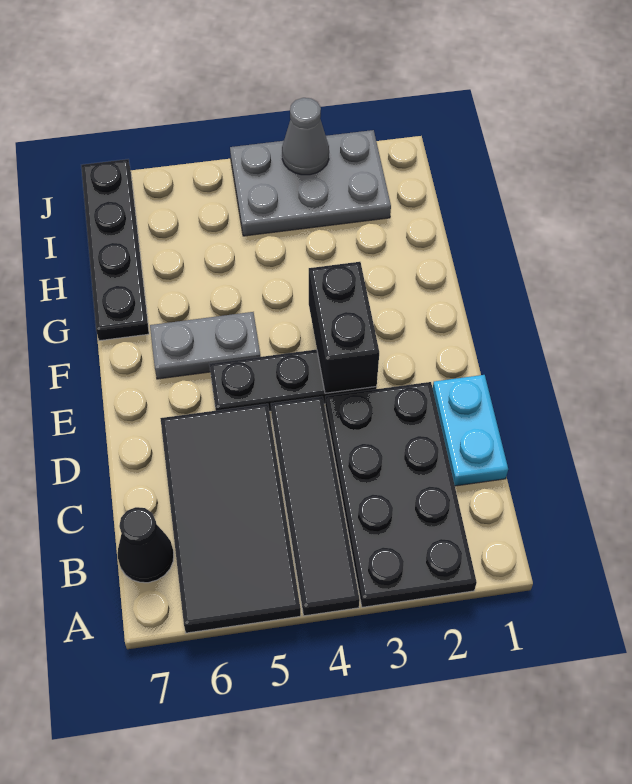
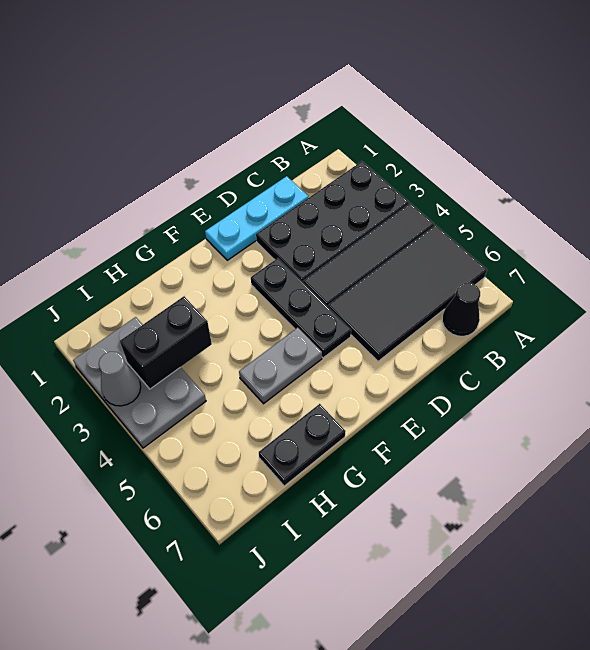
cyan plate C1:D1 level 1 -> cyan plate C1:E1 level 1
black brick E3:F3 level 2 -> black brick H3:I3 level 2
grey plate F5:F6 level 1 -> grey plate F5:G5 level 1
black plate G7:J7 level 1 -> black plate G7:H7 level 1

